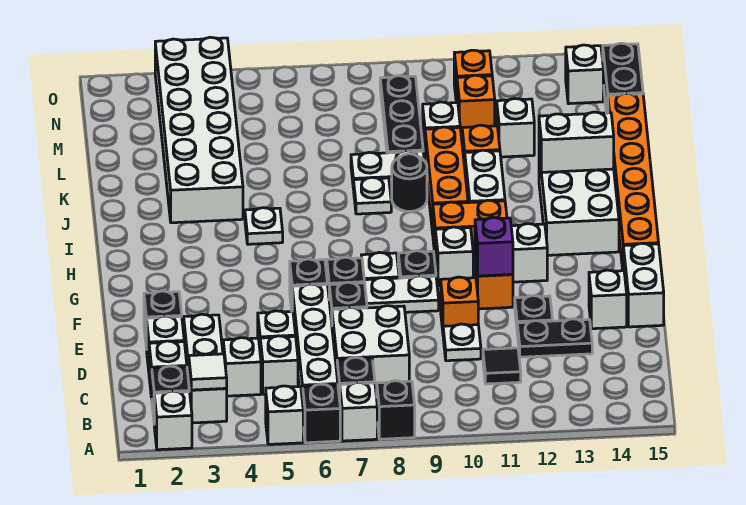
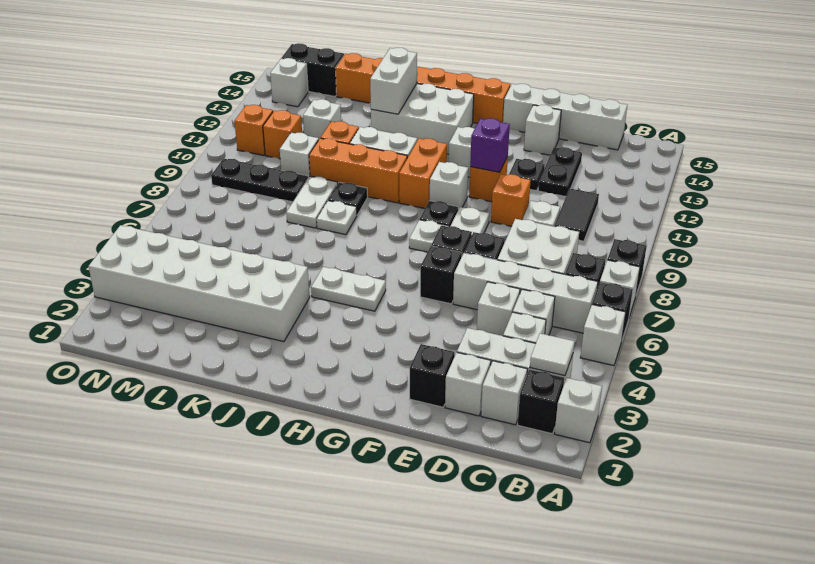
black tile C11 level 1 -> black tile C10:C11 level 1
white brick E15:F15 level 1 -> white brick C15:F15 level 1
white plate I5 level 1 -> white plate H5:I5 level 1
black round brick J9 level 1 -> black plate J9 level 1

